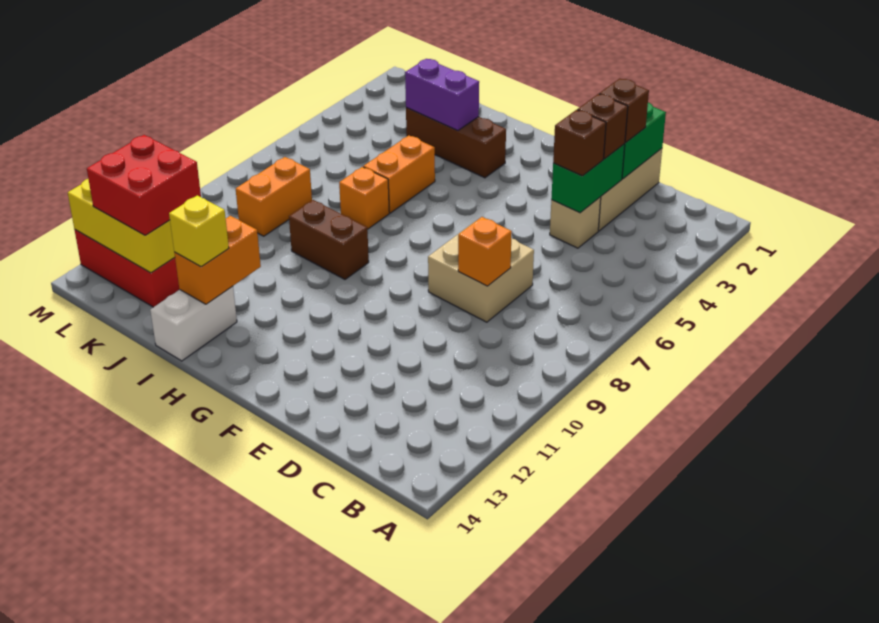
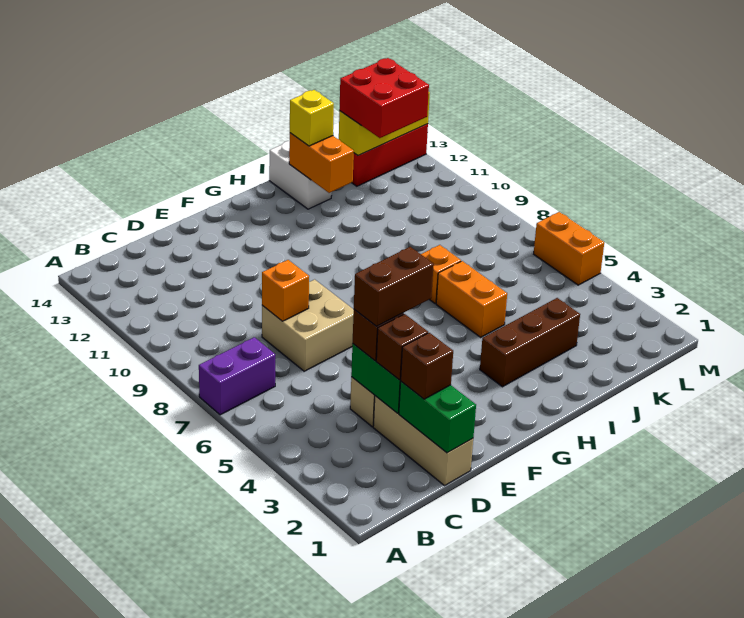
brown brick H9:I9 level 1 -> brown brick D4:E4 level 4
purple brick I3:J3 level 2 -> purple brick A7:B7 level 1
orange brick K8:K9 level 1 -> orange brick M5:M6 level 1

